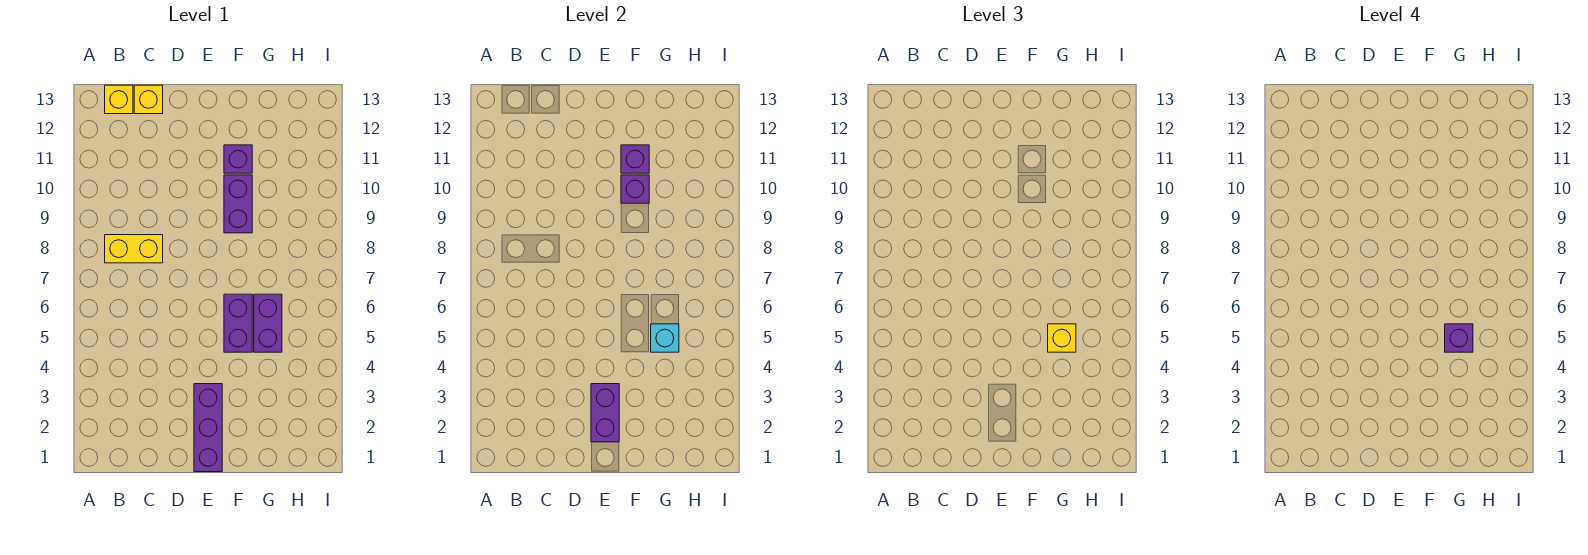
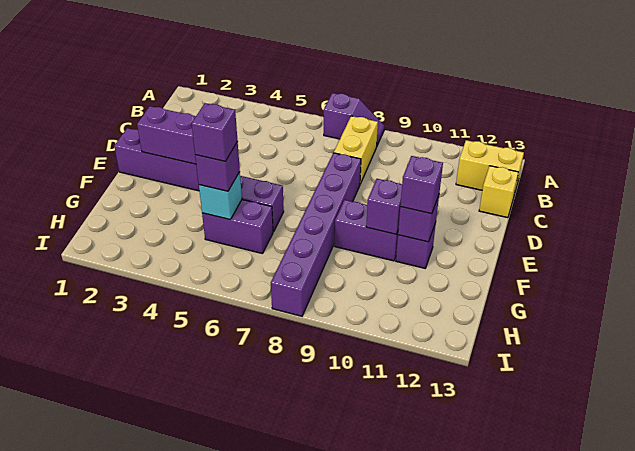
none -> purple slope A7:A8 level 1 top 7
yellow brick B13 level 1 -> yellow brick B12:B13 level 1
none -> purple brick D8:I8 level 1
none -> purple brick F11 level 3
yellow brick G5 level 3 -> purple brick G5 level 3

